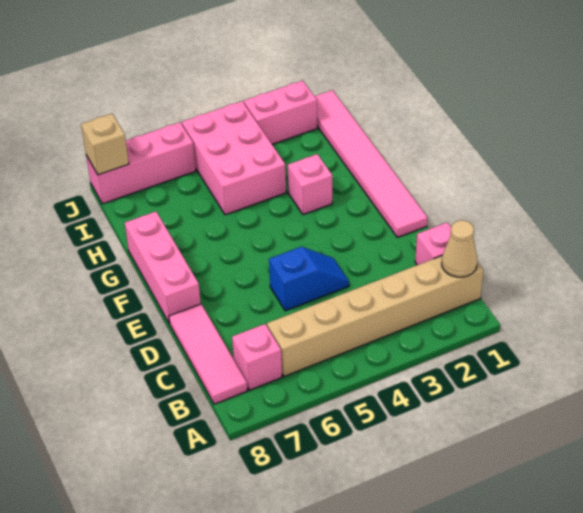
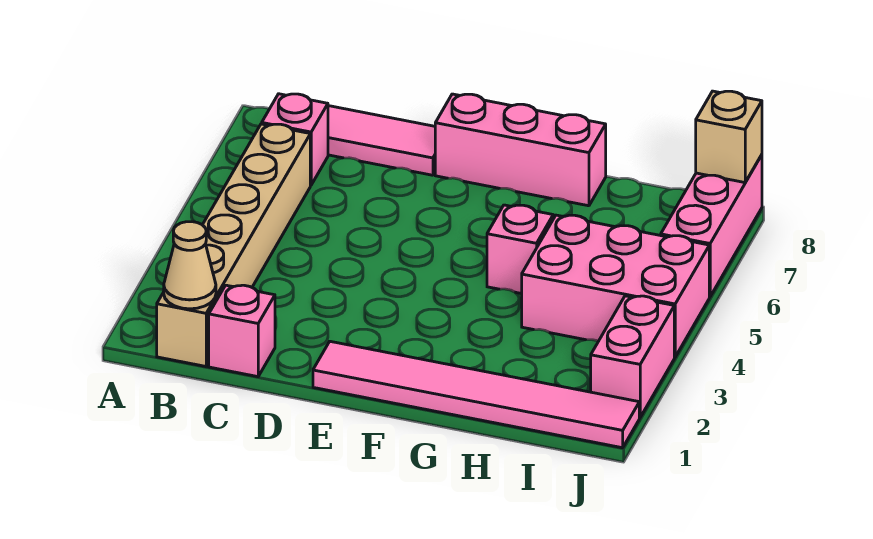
blue slope D4:D5 level 1 top 5 -> none
pink brick G3 level 1 -> pink brick G5 level 1

